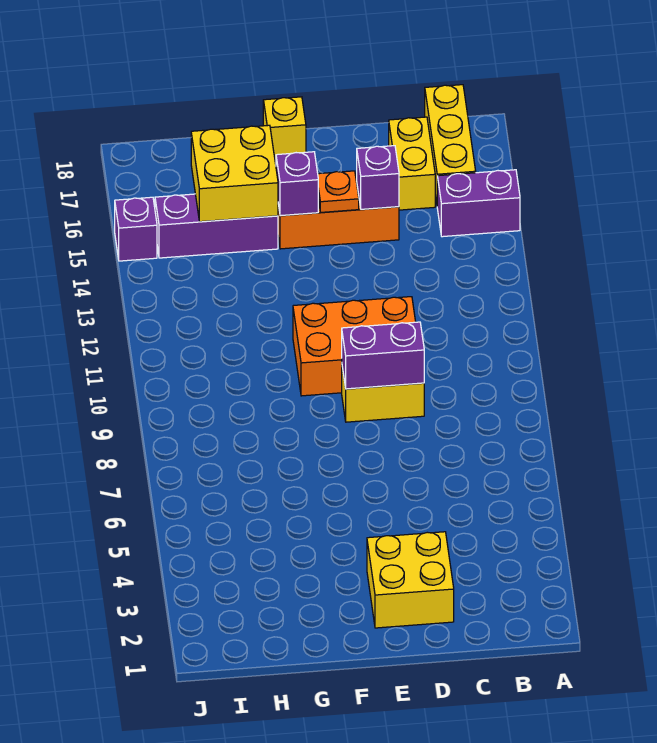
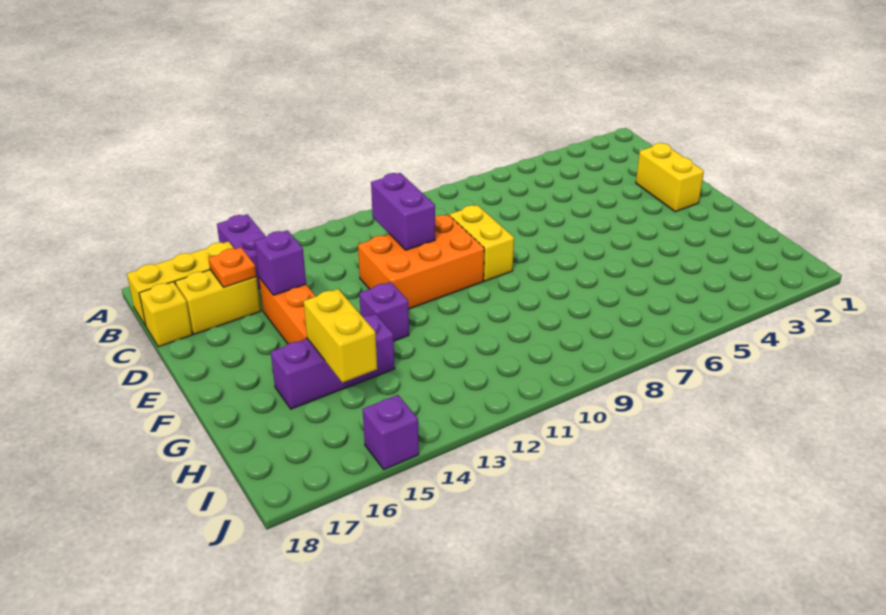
yellow brick D2:E3 level 1 -> yellow brick D2:E2 level 1
purple brick D9:E9 level 2 -> purple brick C11:D11 level 2
orange brick D10:F11 level 1 -> orange brick D10:E12 level 1
orange plate E15 level 2 -> orange plate C16 level 2
purple brick F15 level 2 -> purple brick F13 level 1
yellow brick F18 level 1 -> yellow brick C18 level 1
purple brick G15:I15 level 1 -> purple brick G14:G16 level 1
yellow brick G15:H16 level 2 -> yellow brick G15:H15 level 2

